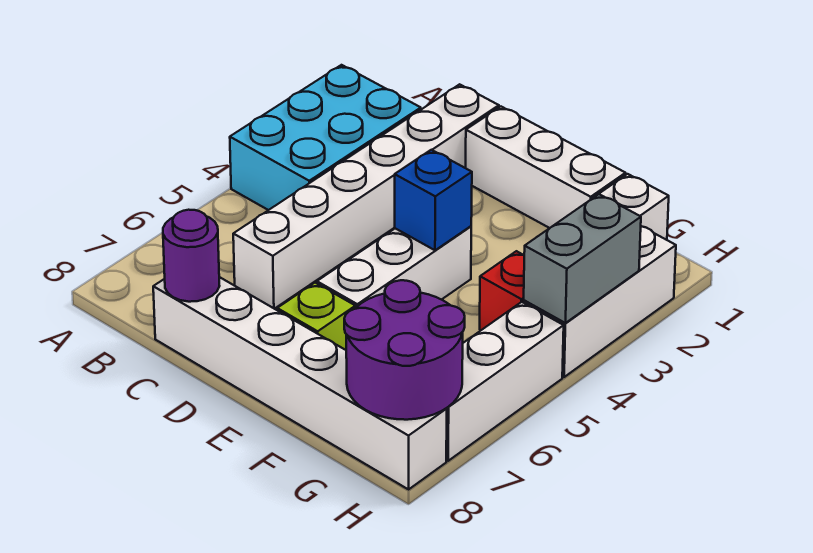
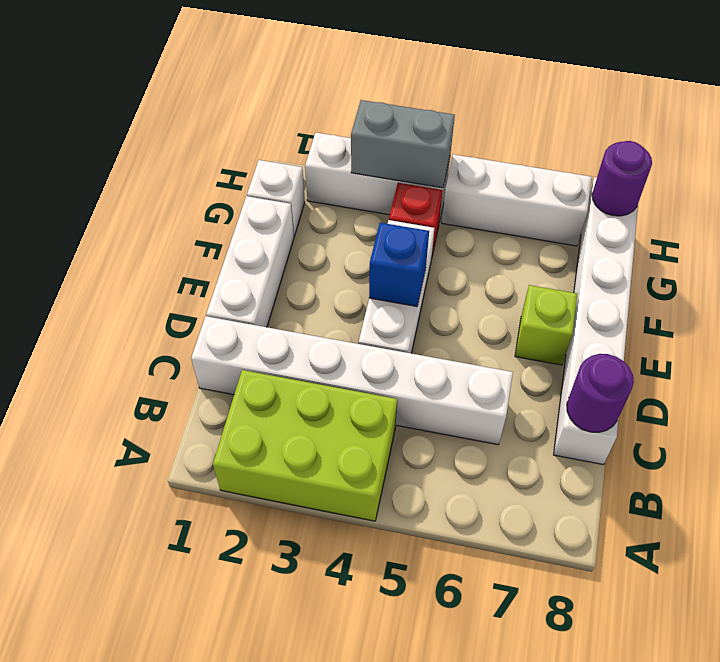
cyan brick A2:B4 level 1 -> lime brick A2:B4 level 1
white brick E4:E6 level 1 -> white brick D4:F4 level 1
purple round brick G7:H8 level 2 -> purple round brick H8 level 2

